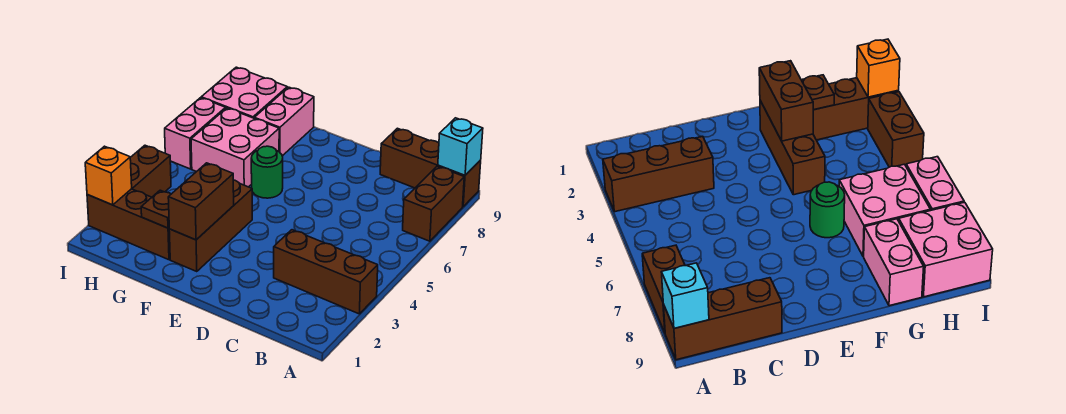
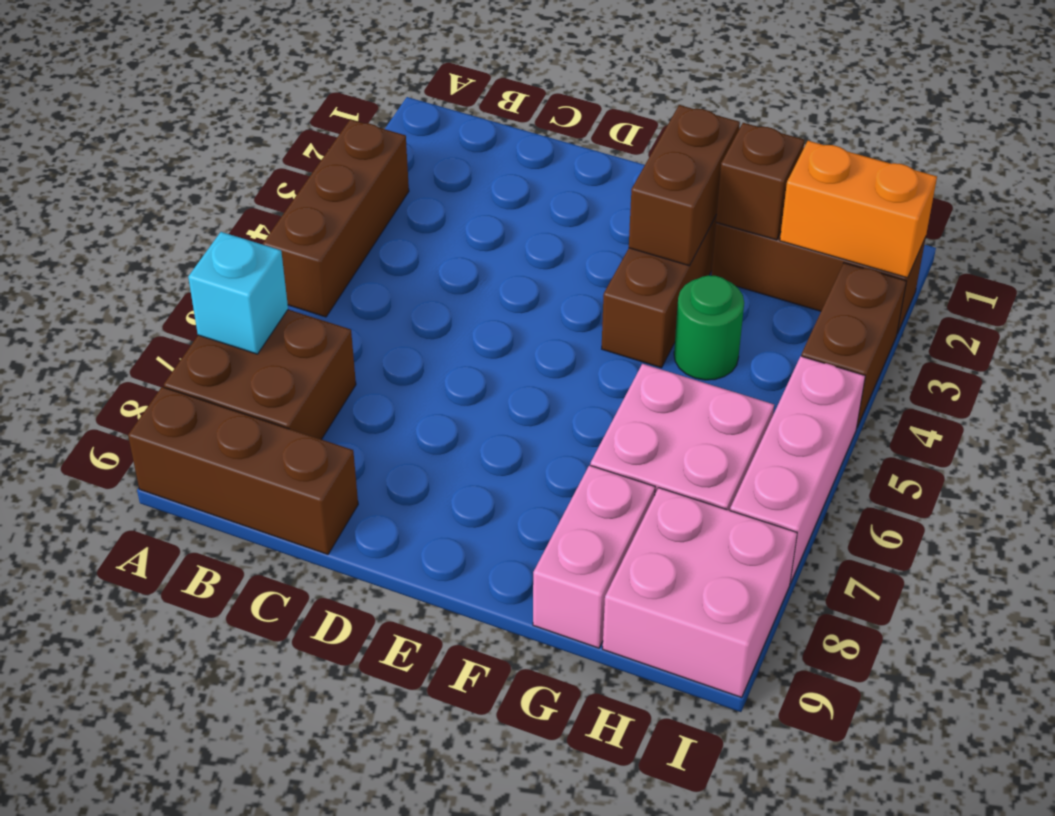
brown brick A3:C3 level 1 -> brown brick A3:A5 level 1
brown brick A7:A8 level 1 -> brown brick A7:B8 level 1
cyan brick A9 level 2 -> cyan brick A7 level 2
green round brick F6 level 1 -> green round brick G4 level 1
brown plate G2 level 2 -> brown brick G2 level 2
orange brick I2 level 2 -> orange brick H2:I2 level 2
pink brick I6:I7 level 1 -> pink brick I5:I7 level 1

